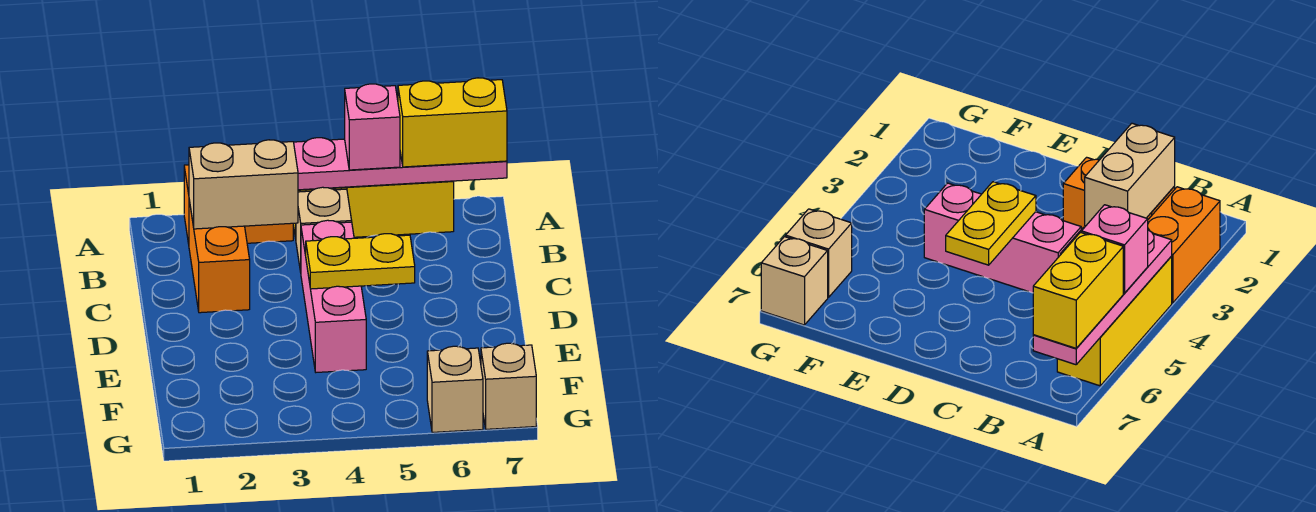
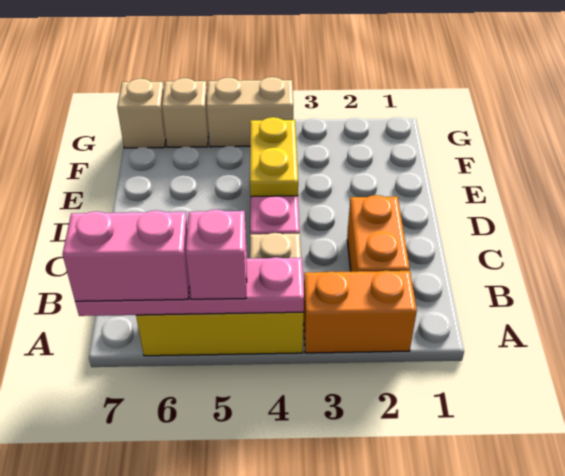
yellow brick A6:A7 level 3 -> pink brick A6:A7 level 3
tan brick B2:B3 level 2 -> tan brick G4:G5 level 1
yellow plate D4:D5 level 2 -> yellow plate D4:E4 level 2

